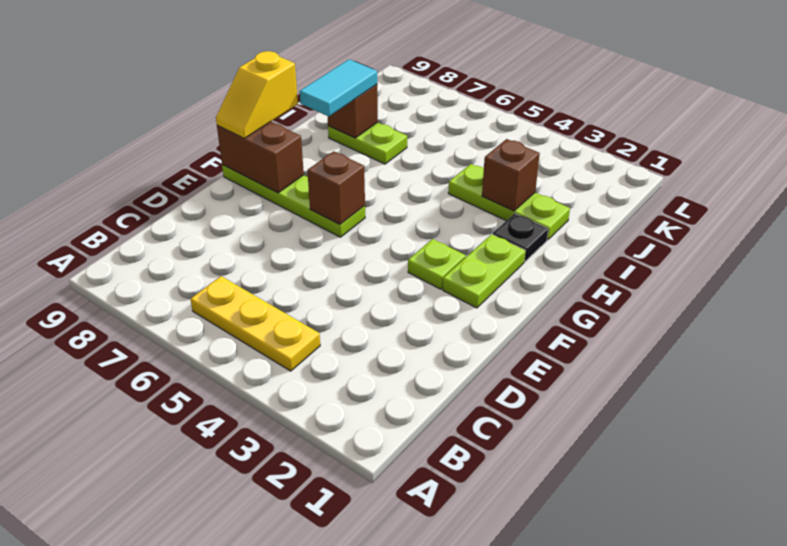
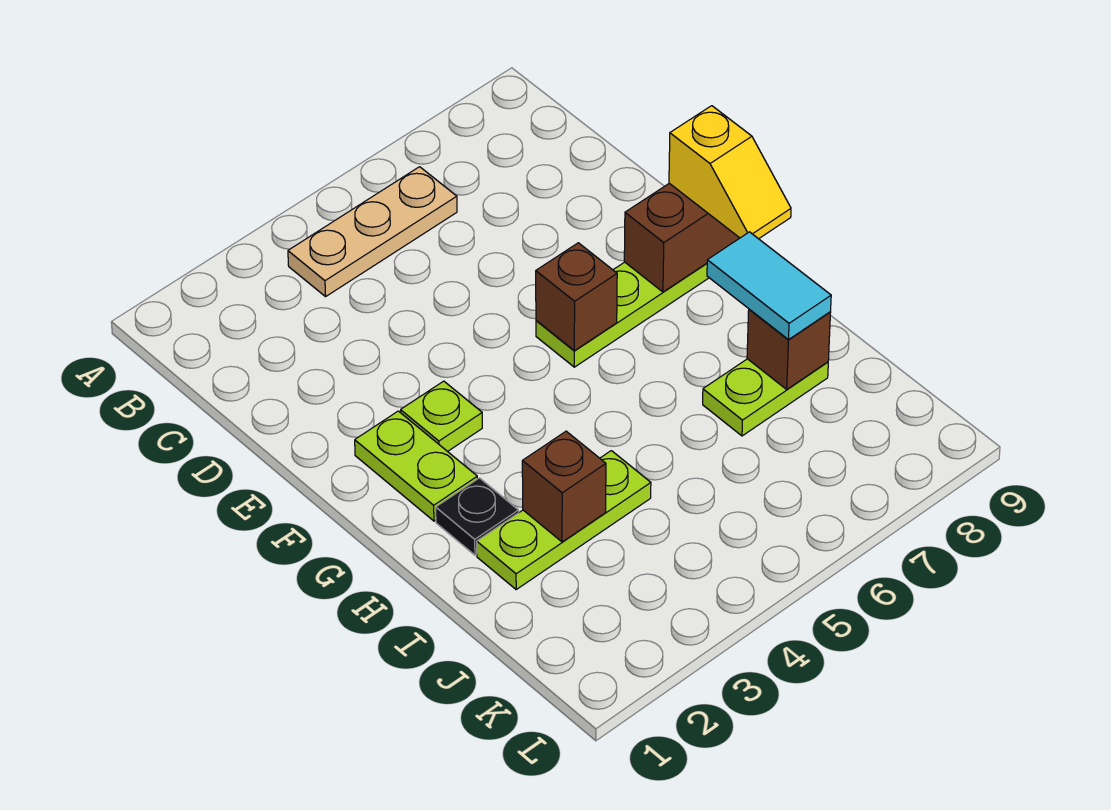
yellow plate B4:B6 level 1 -> tan plate B4:B6 level 1
yellow slope F9:G9 level 3 top G -> yellow slope F9:G9 level 3 top F

